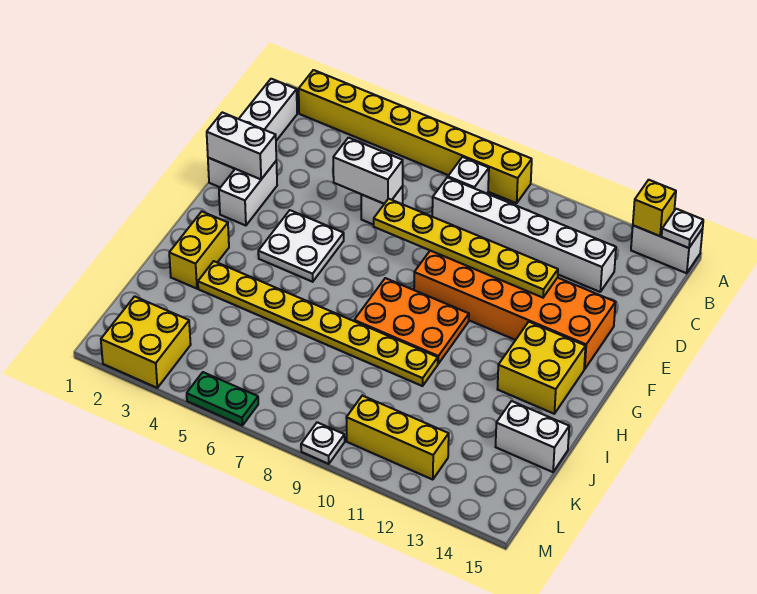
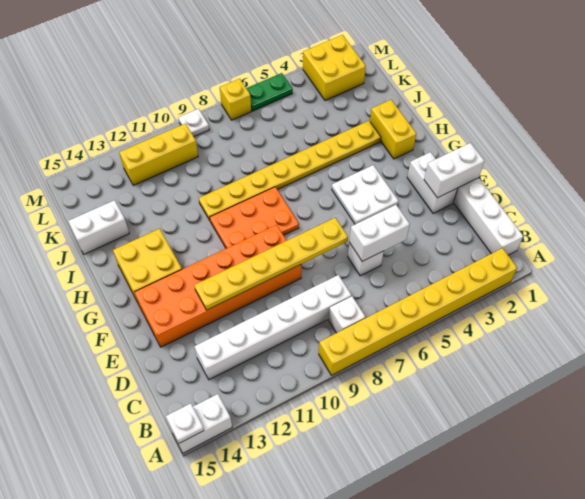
yellow brick A14 level 2 -> yellow brick M7 level 1

